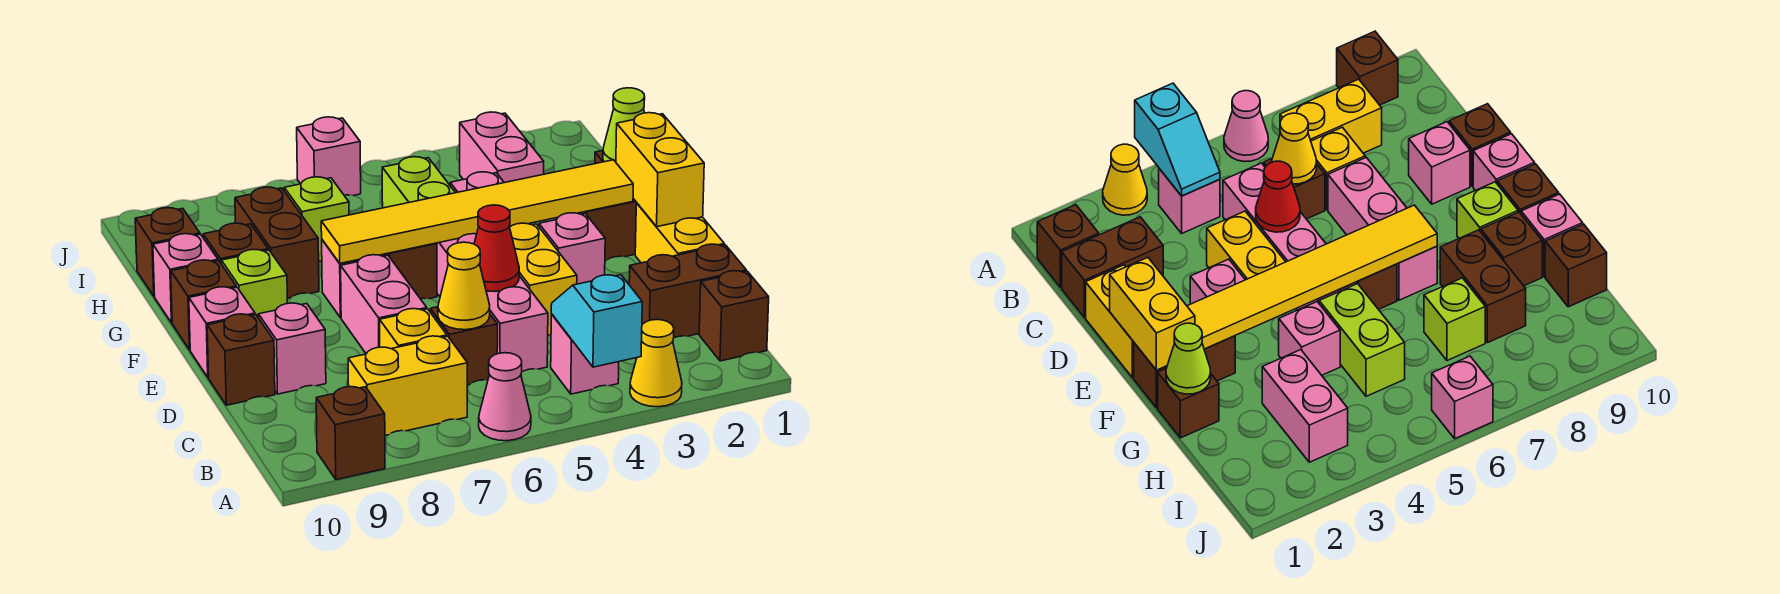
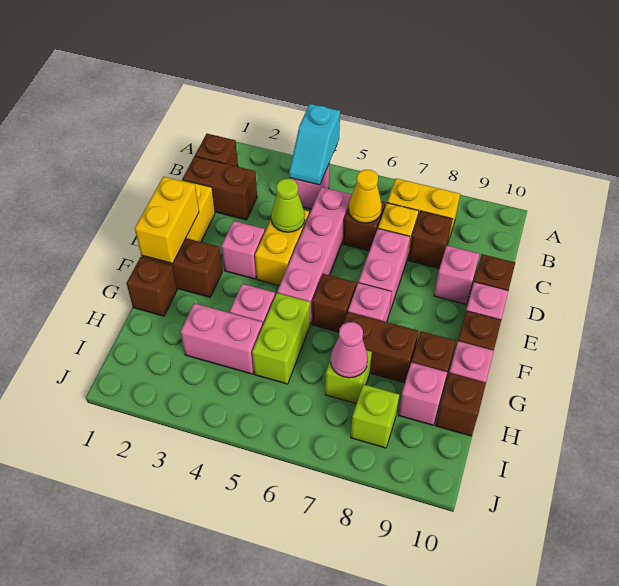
yellow cone A3 level 1 -> none
pink cone A6 level 1 -> pink cone H7 level 2
brown brick A9 level 1 -> brown brick C8 level 1
red cone D5 level 2 -> none
yellow tile F2:F7 level 2 -> none
lime brick F9 level 1 -> lime brick I8 level 1
lime cone G1 level 2 -> lime cone D4 level 2
brown brick G8:H8 level 1 -> brown brick G7:G8 level 1
pink brick H3:I3 level 1 -> pink brick H3:H4 level 1
pink brick J6 level 1 -> pink brick H9 level 1

